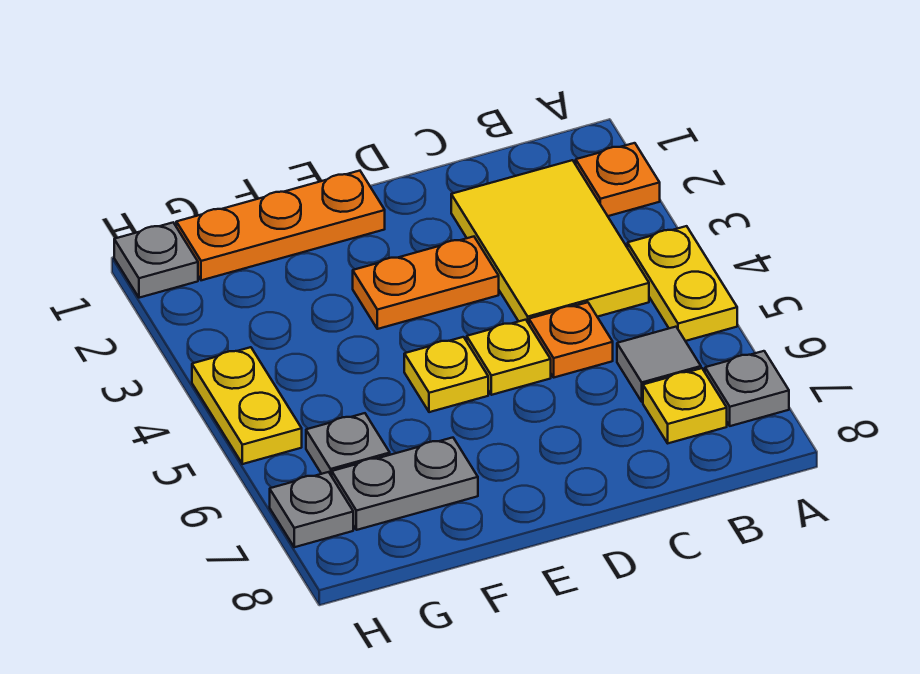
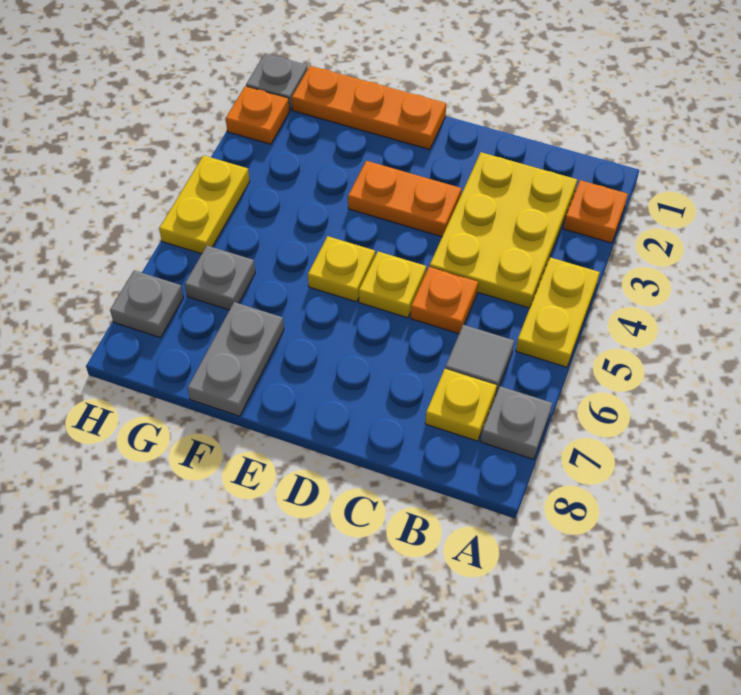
yellow tile B2:C4 level 1 -> yellow plate B2:C4 level 1
grey plate F7:G7 level 1 -> grey plate F7:F8 level 1
none -> orange plate H2 level 1

